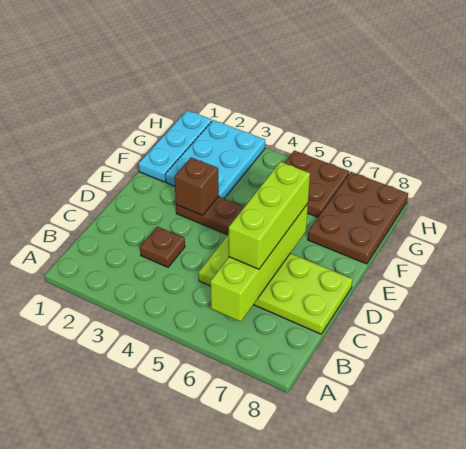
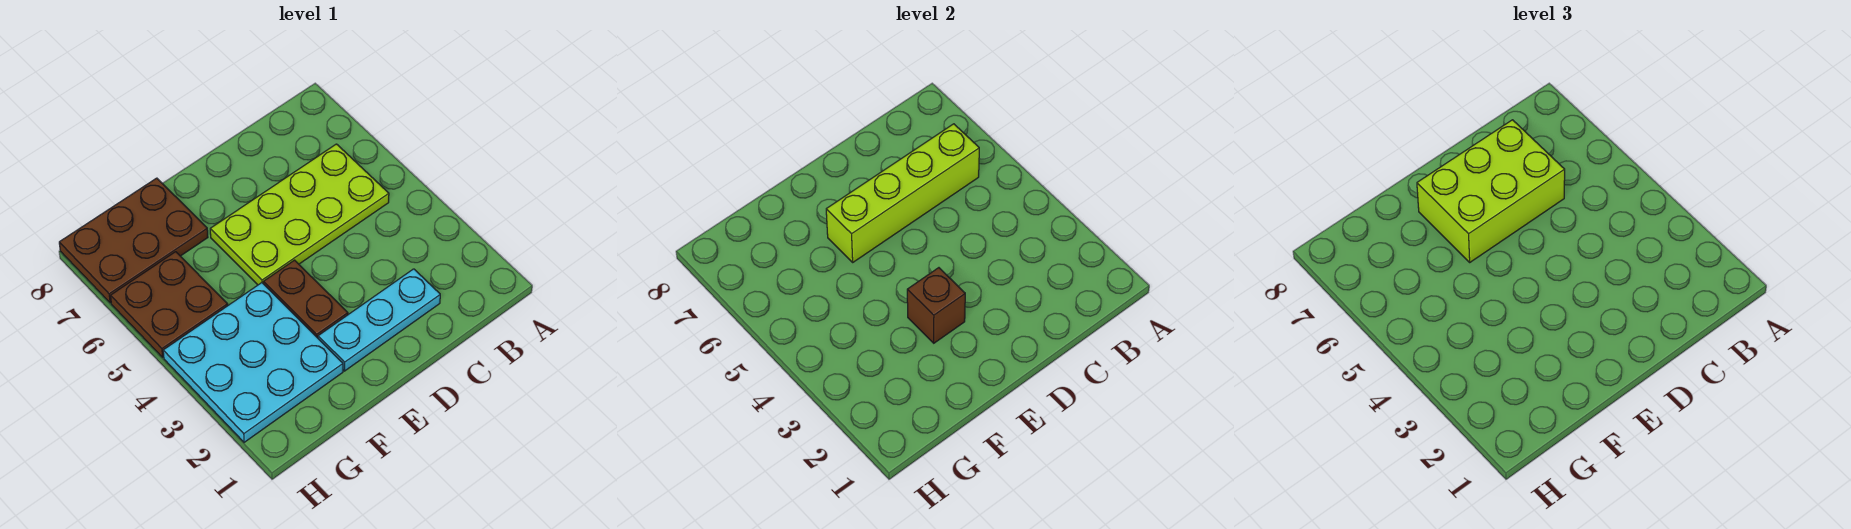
brown plate C3 level 1 -> none
lime plate C5:D8 level 1 -> lime plate B5:E6 level 1
lime brick C6:E6 level 3 -> lime brick C6:E7 level 3
cyan plate F1:H1 level 1 -> cyan plate C2:E2 level 1
cyan plate F2:H3 level 1 -> cyan plate F2:H4 level 1

